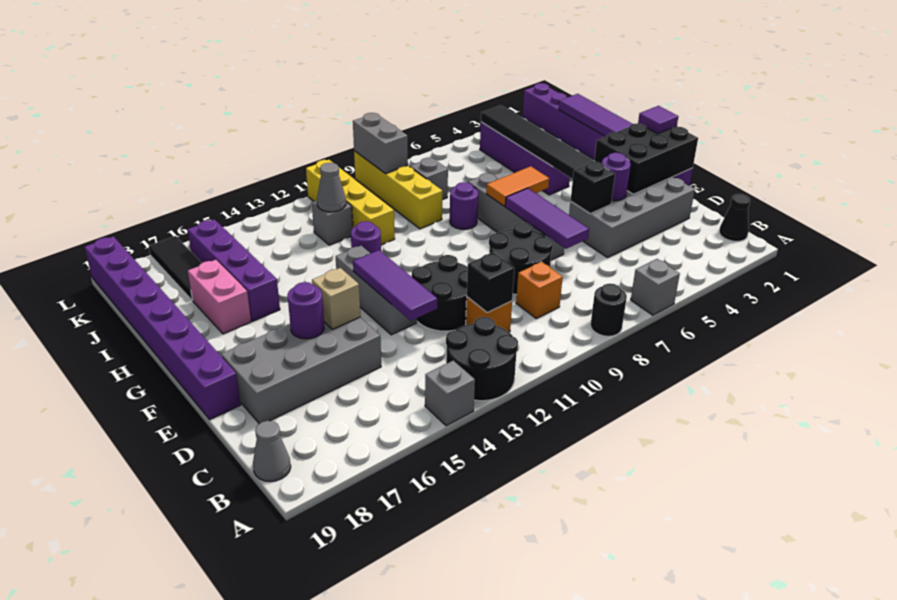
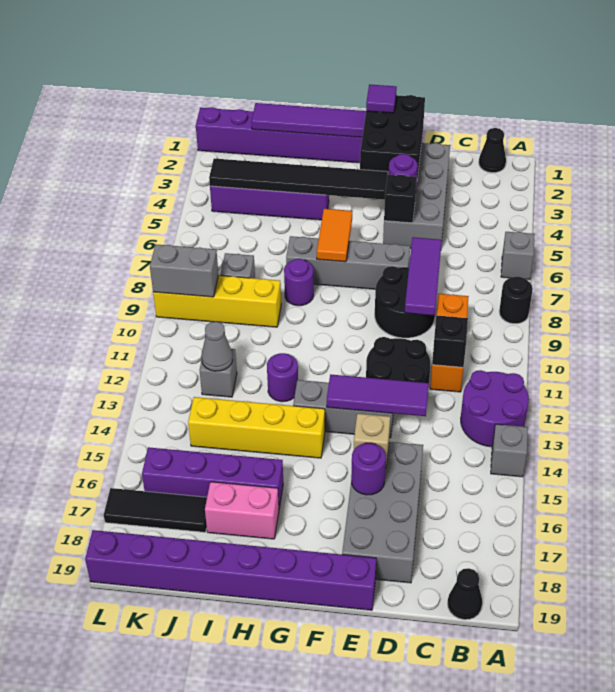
black round brick A12:B13 level 1 -> purple round brick A12:B13 level 1
grey cone B19 level 1 -> black cone B19 level 1
purple tile D7:F7 level 2 -> purple tile D7:D9 level 2
yellow brick I11:L11 level 1 -> yellow brick G14:J14 level 1

